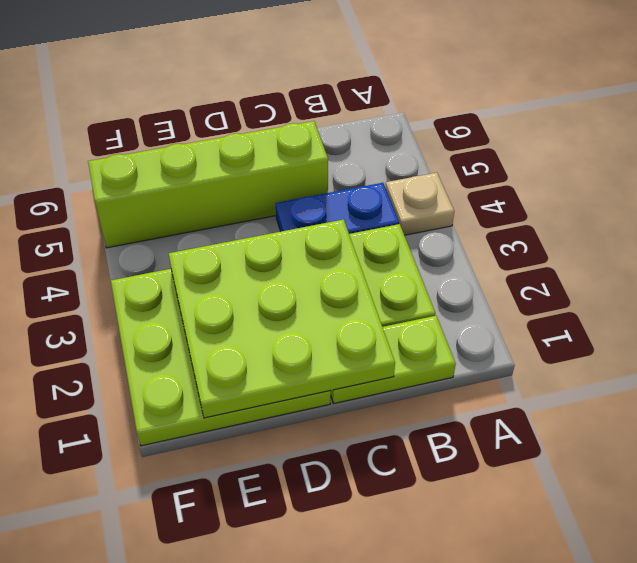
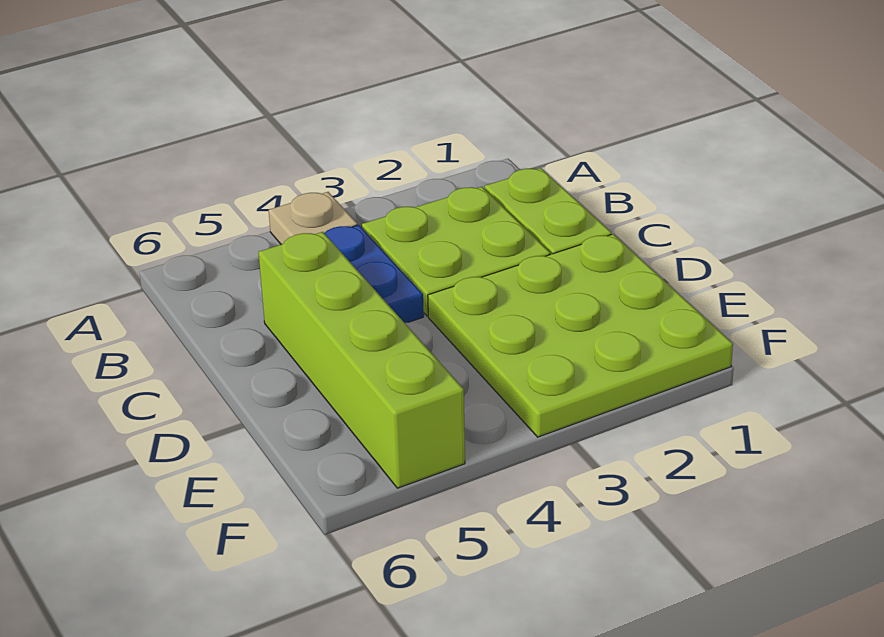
lime plate C1:E3 level 2 -> none

